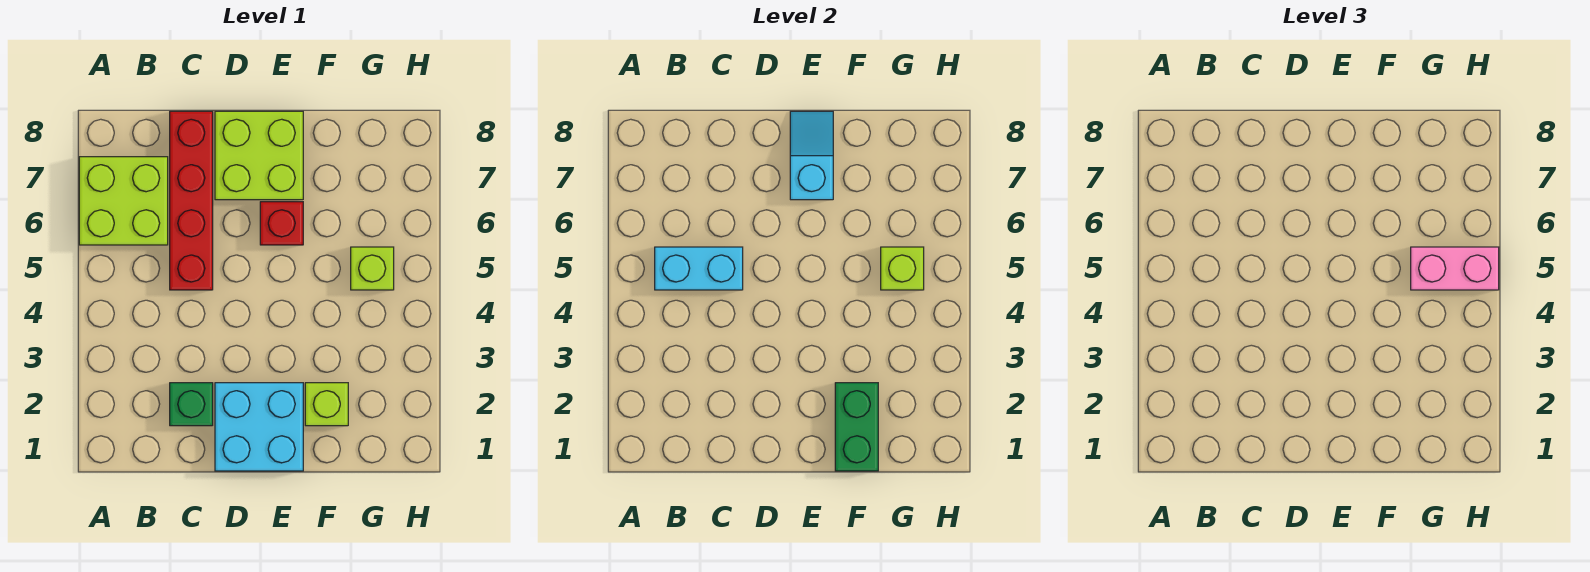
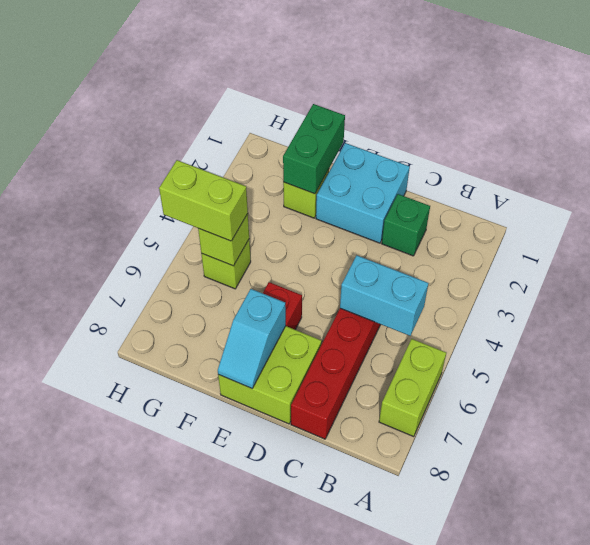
lime brick A6:B7 level 1 -> lime brick A6:A7 level 1
pink brick G5:H5 level 3 -> lime brick G5:H5 level 3

